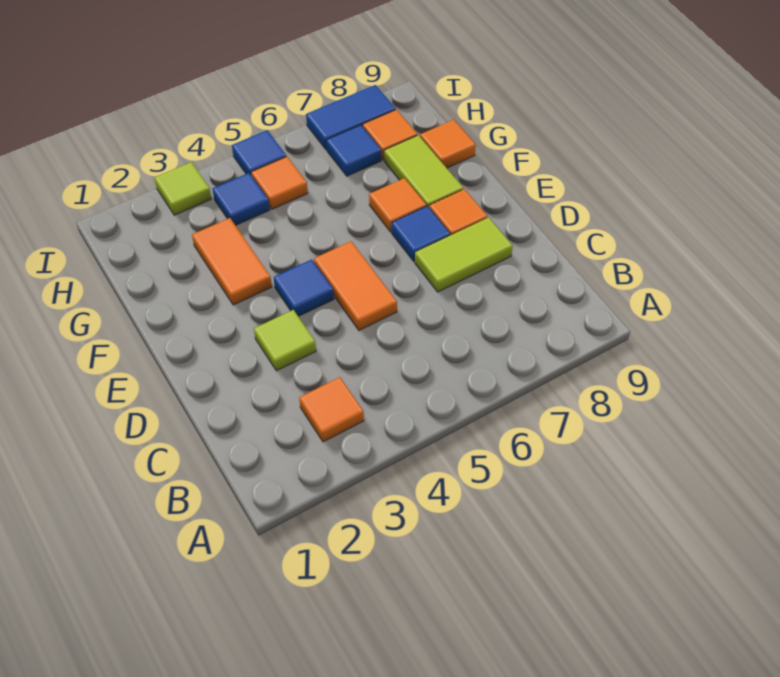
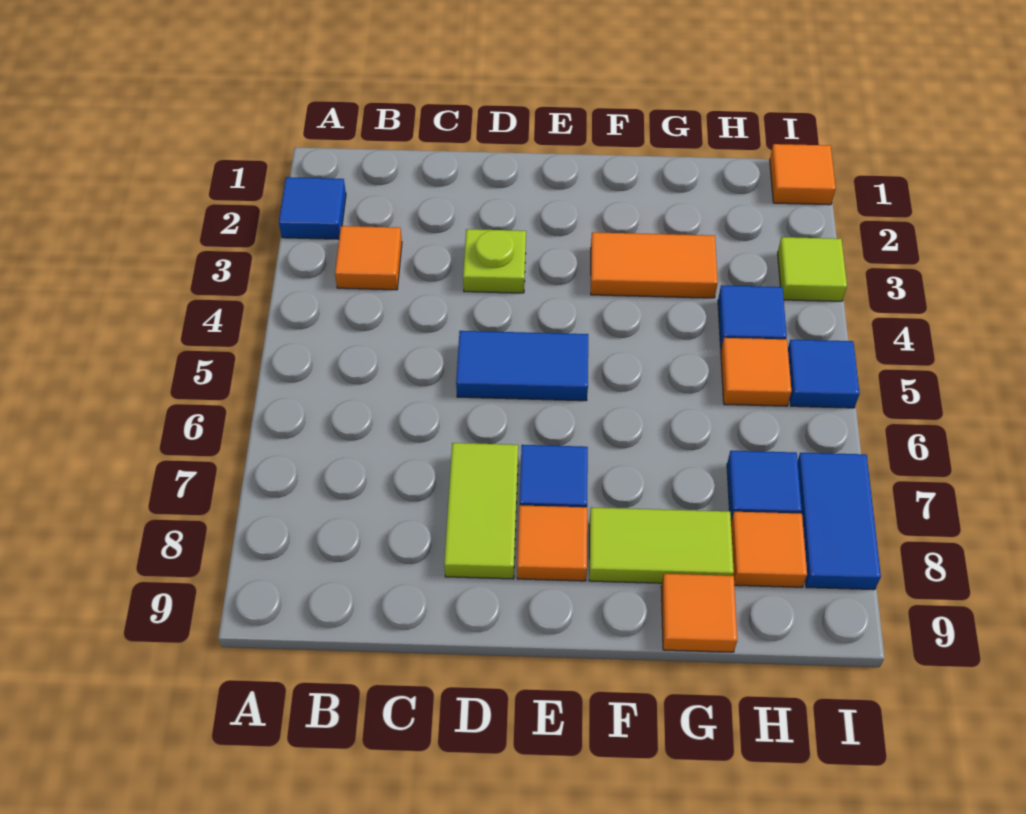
lime tile D3 level 1 -> lime plate D3 level 1
orange tile D5:E5 level 1 -> blue tile D5:E5 level 1
blue tile E4 level 1 -> blue tile A2 level 1
orange tile F7 level 1 -> orange tile I1 level 1

